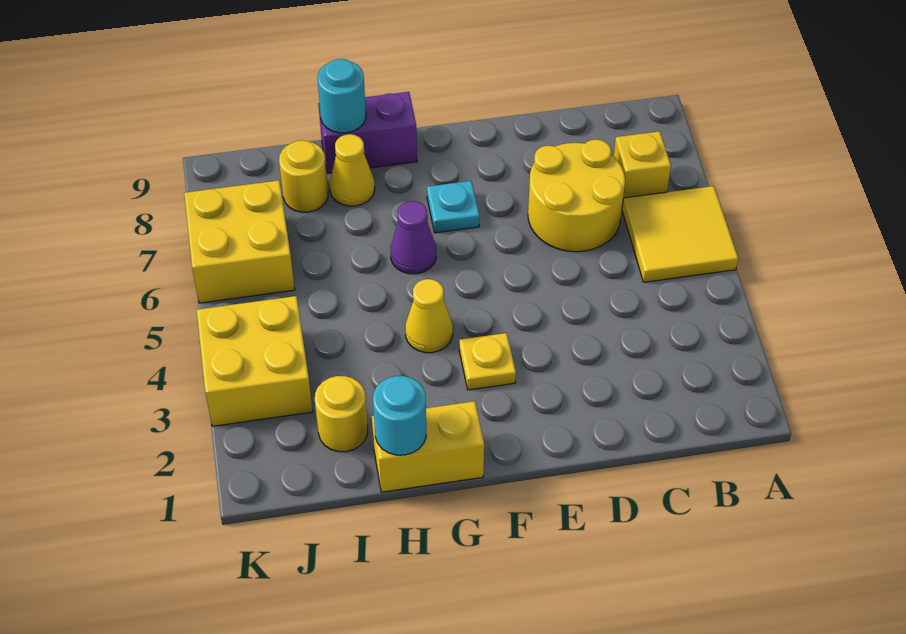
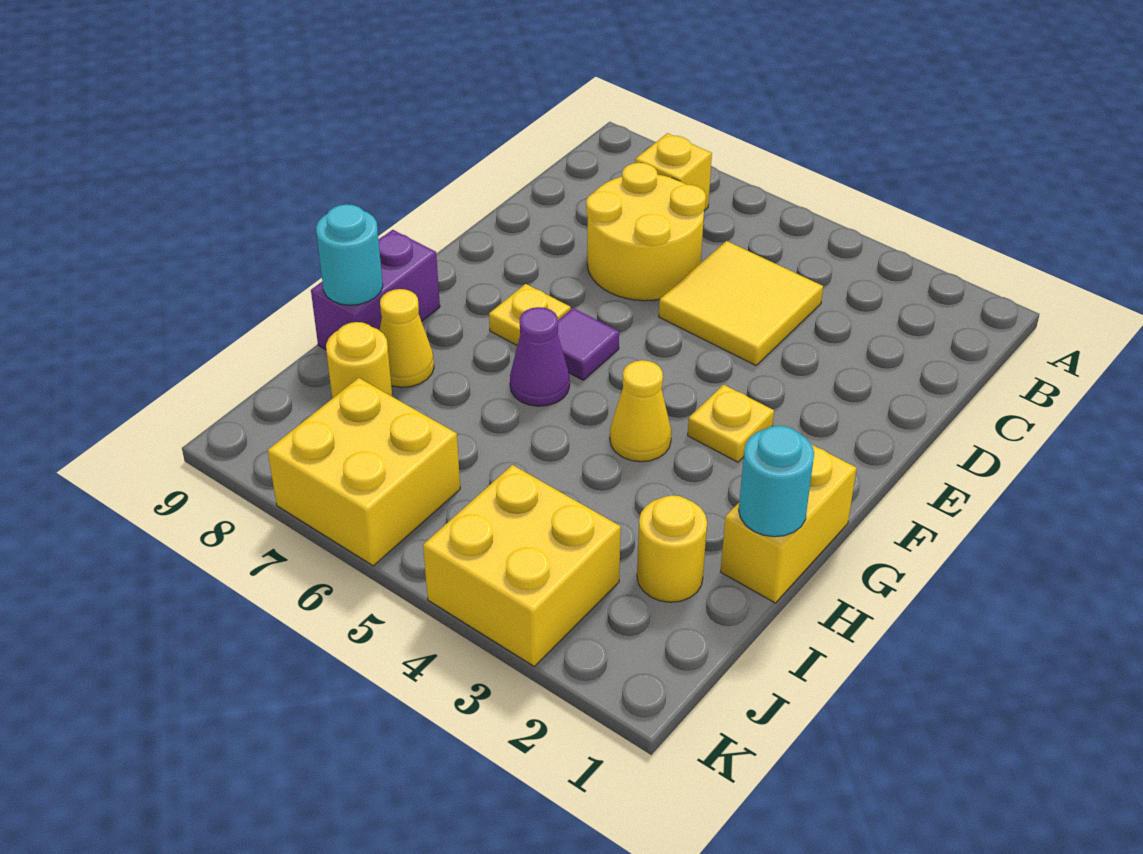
yellow tile A5:B6 level 1 -> yellow tile C4:D5 level 1
none -> purple tile F6 level 1
cyan plate F7 level 1 -> yellow plate F7 level 1

